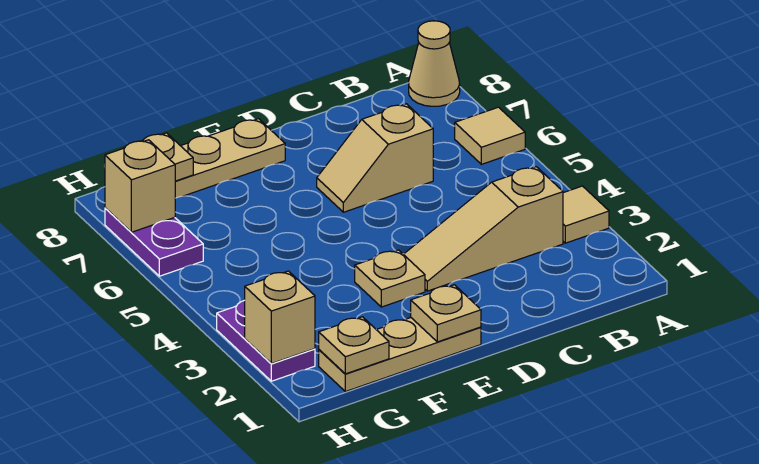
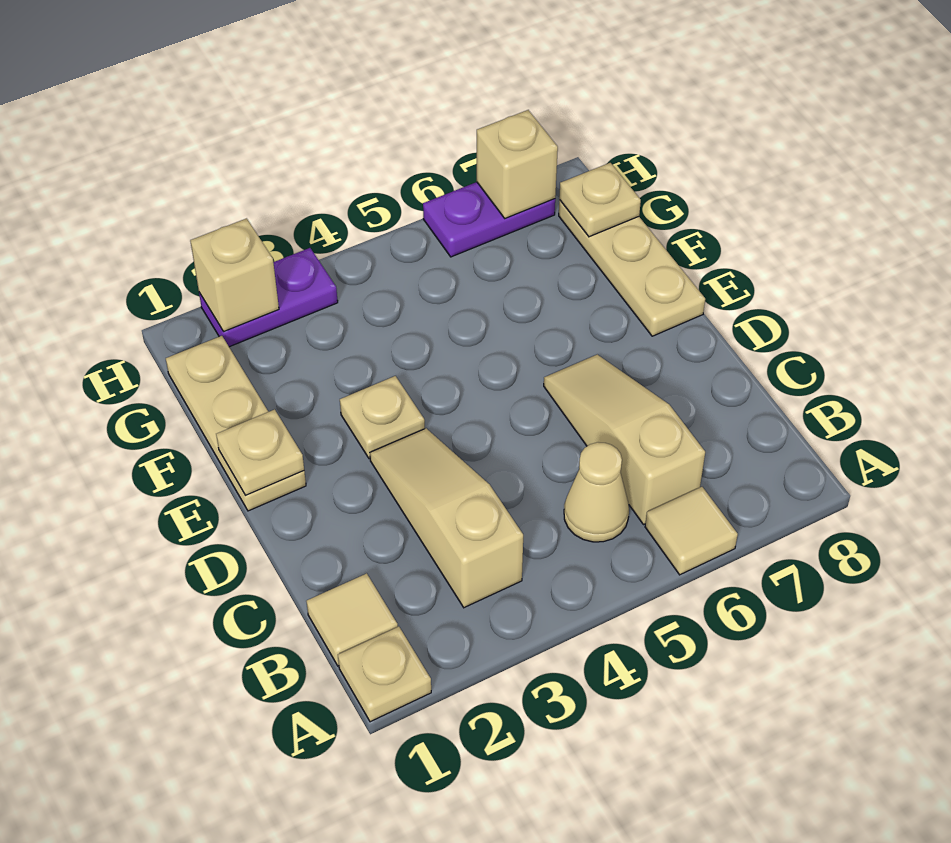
tan tile A3 level 1 -> tan tile B1 level 1
tan cone A8 level 1 -> tan cone B5 level 1
tan slope C6:D6 level 1 top C -> tan slope B6:D6 level 1 top B
tan plate G1 level 2 -> tan plate A1 level 1

